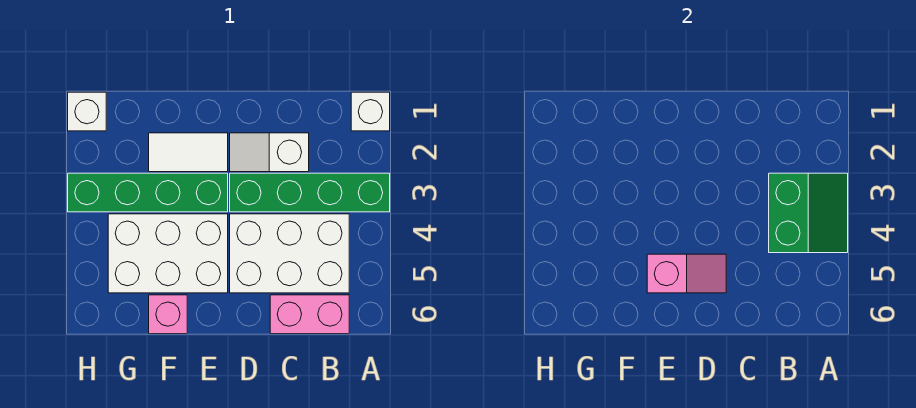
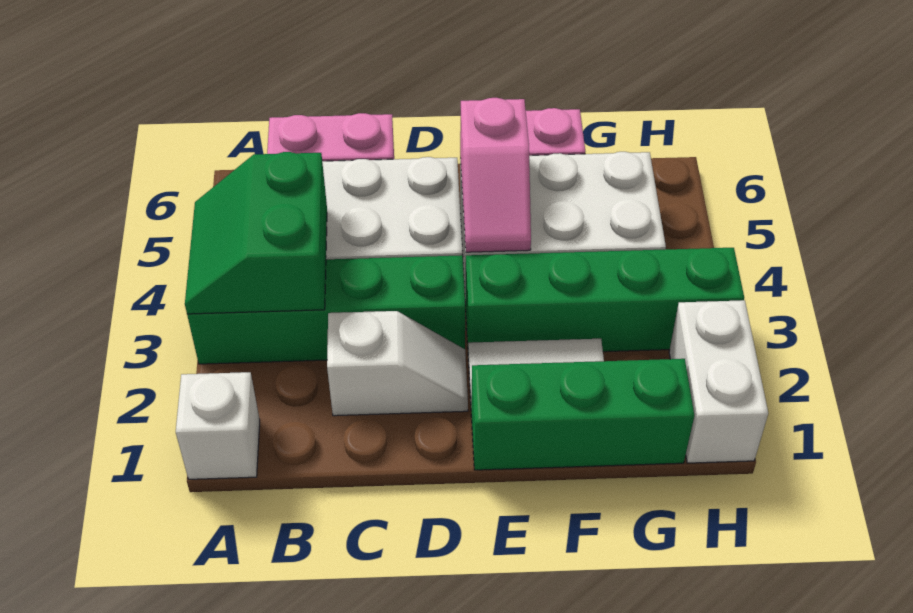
pink slope D5:E5 level 2 top E -> pink slope E4:E5 level 2 top 5
none -> green brick E1:G1 level 1
white brick H1 level 1 -> white brick H1:H2 level 1

